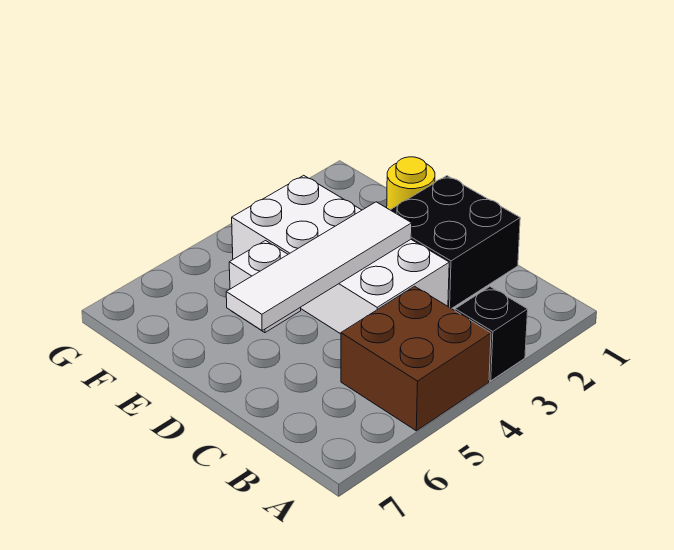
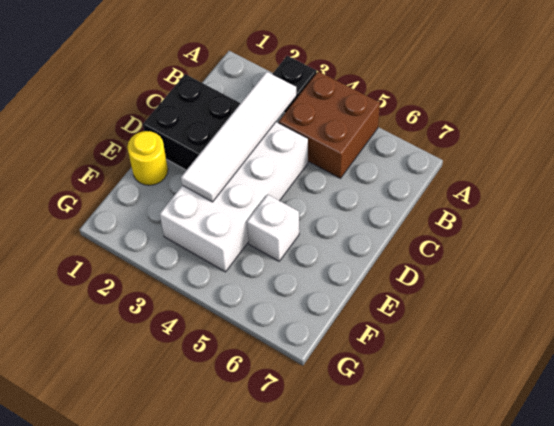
white tile D3:D6 level 2 -> white tile B3:E3 level 2

